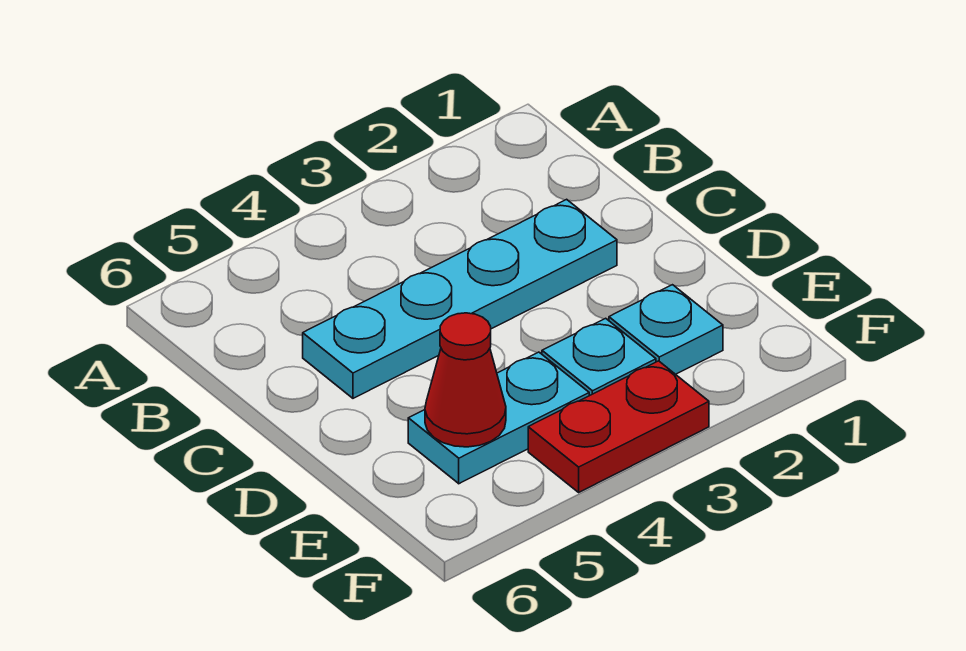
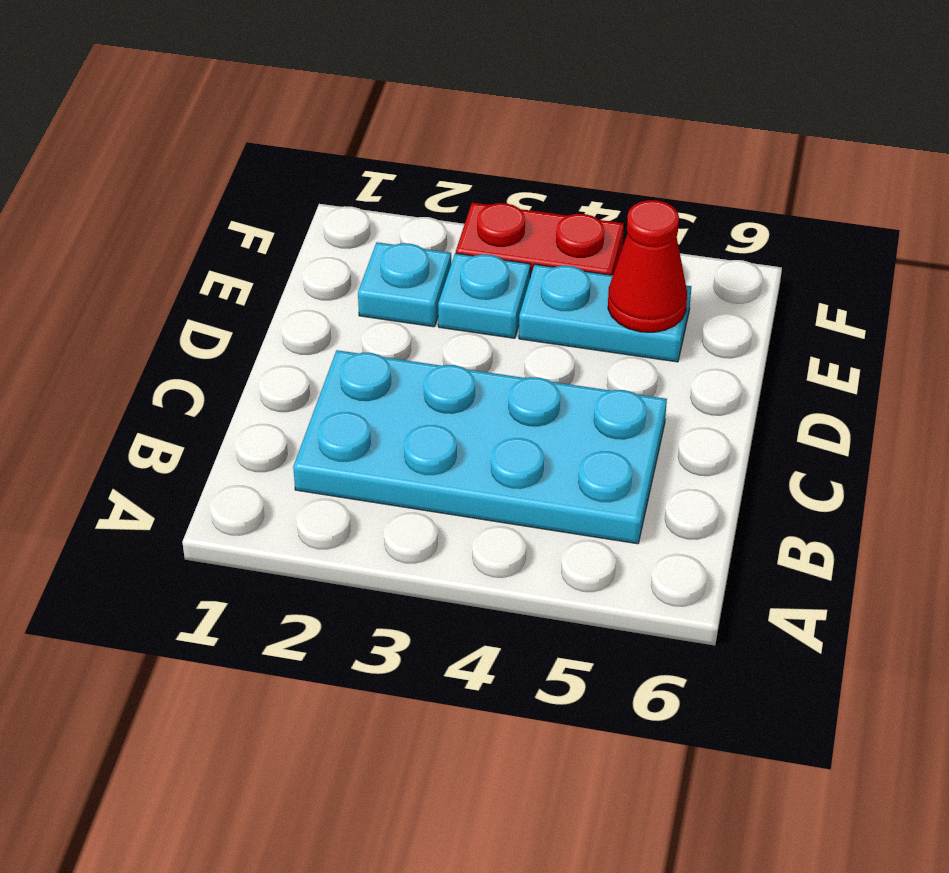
cyan plate C2:C5 level 1 -> cyan plate B2:C5 level 1

